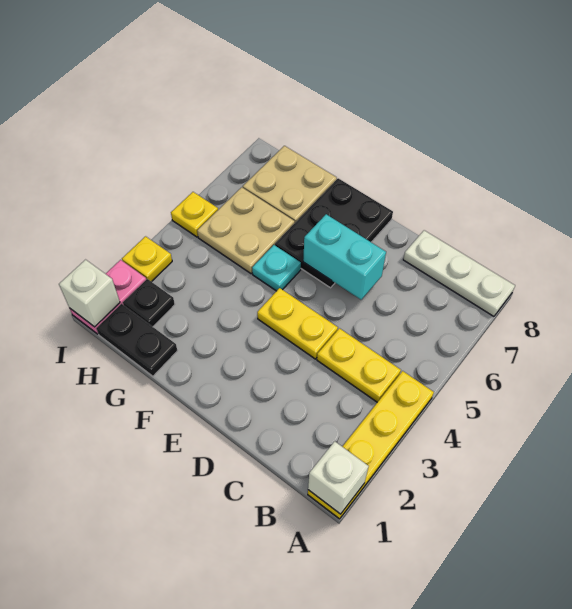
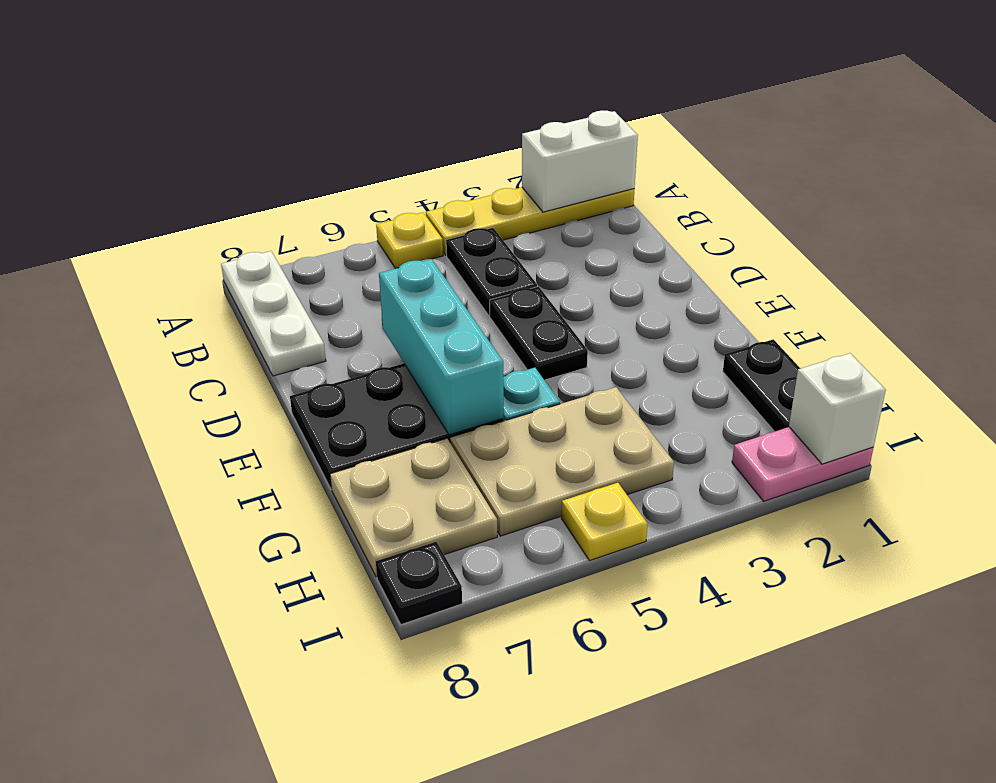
white brick A1 level 2 -> white brick A1:A2 level 2
yellow plate B4:C4 level 1 -> black plate B4:C4 level 1
yellow plate D4:E4 level 1 -> black plate D4:E4 level 1
cyan brick D6:E6 level 2 -> cyan brick D6:F6 level 2
tan plate G5:H6 level 1 -> tan plate G4:H6 level 1
black plate H2 level 1 -> black plate I8 level 1
yellow plate I3 level 1 -> yellow plate A5 level 1

